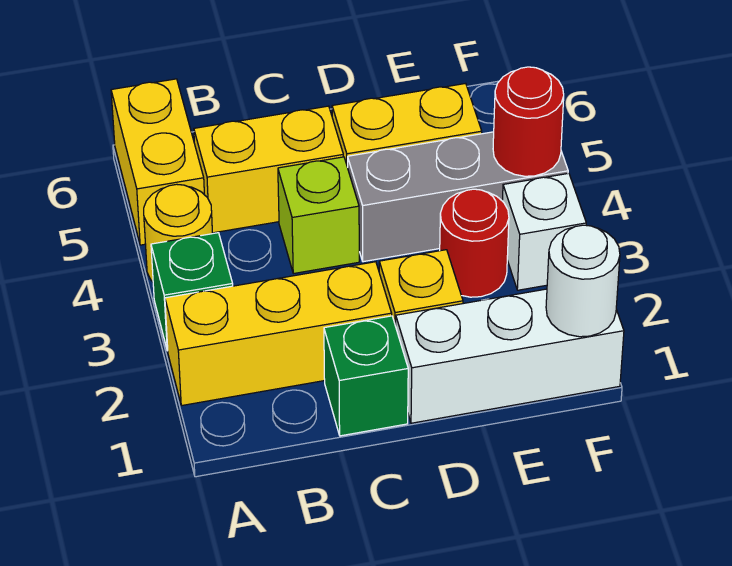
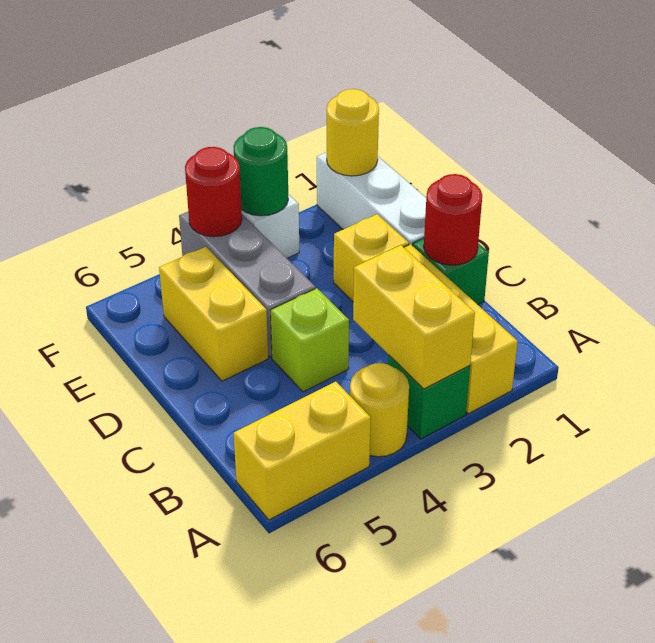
yellow brick B5:C5 level 1 -> yellow brick A3:B3 level 2
red round brick E3 level 1 -> red round brick C1 level 2
white round brick F1 level 2 -> yellow round brick F1 level 2
none -> green round brick F3 level 2

